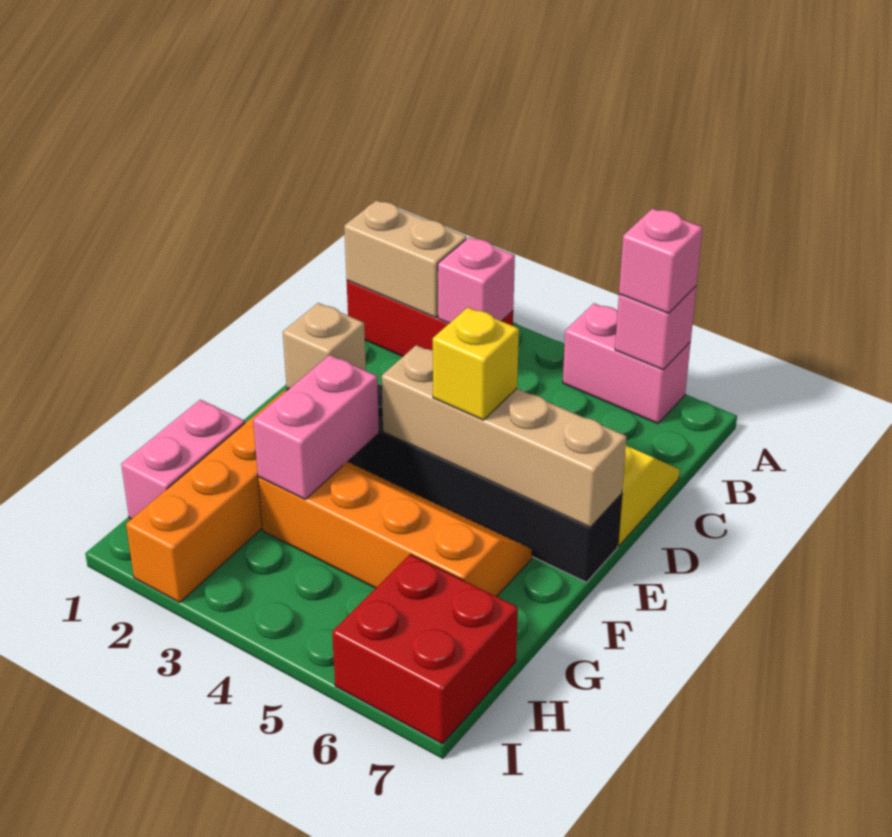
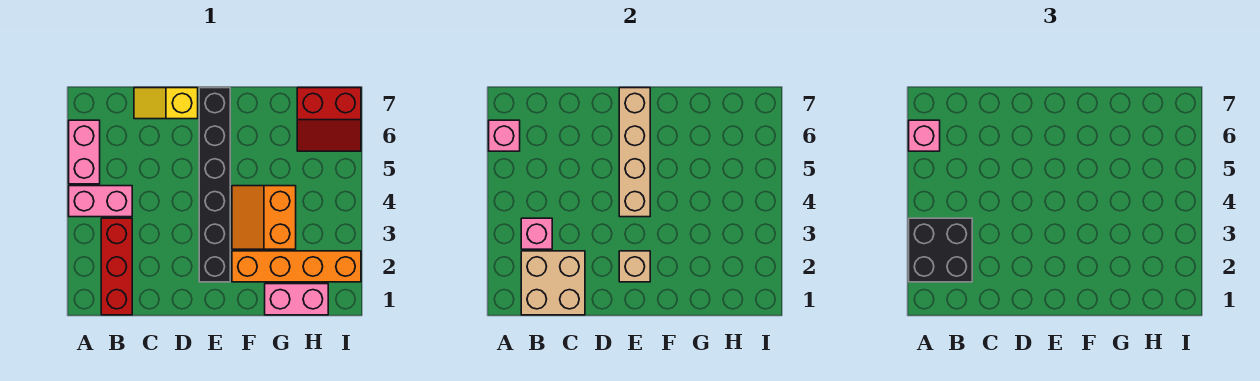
none -> black brick A2:B3 level 3
tan brick B1:B2 level 2 -> tan brick B1:C2 level 2
yellow brick E5 level 3 -> none
orange slope F3:G6 level 1 top G -> orange slope F3:G4 level 1 top G
pink brick F3:G3 level 2 -> pink brick A4:B4 level 1
red brick H6:I7 level 1 -> red slope H6:I7 level 1 top 7

